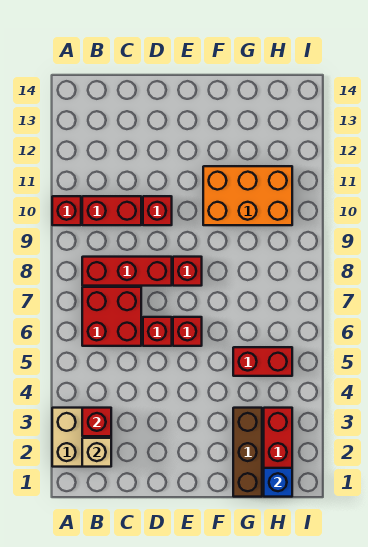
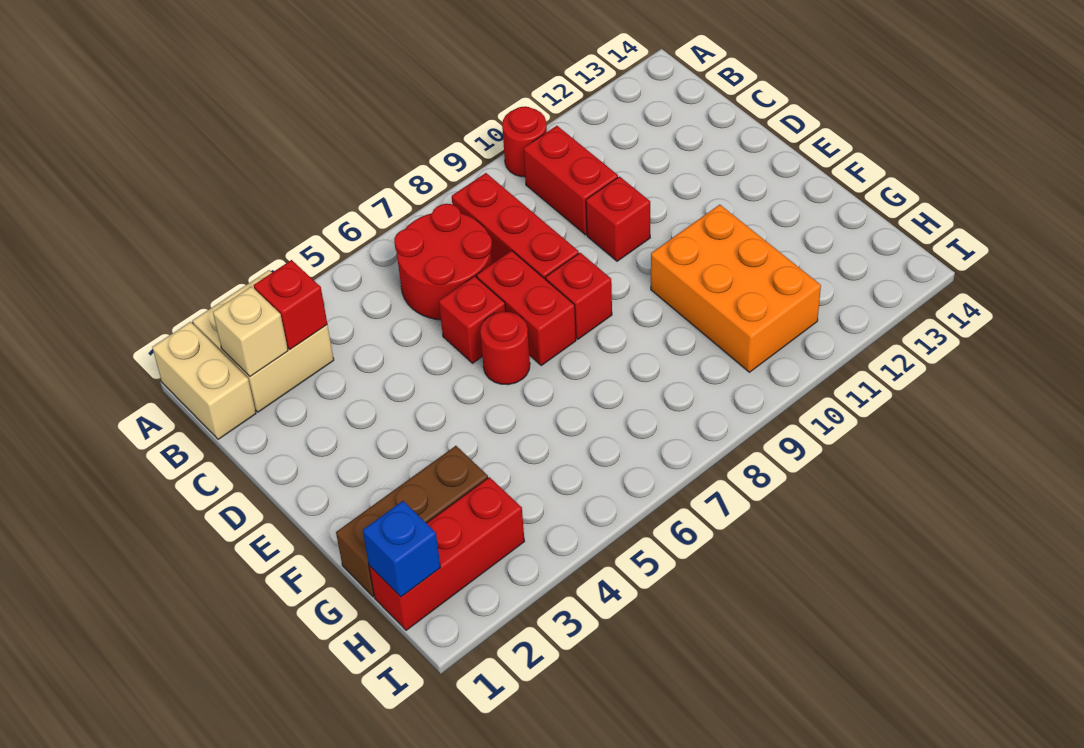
none -> tan brick A1:B1 level 1
red brick A10 level 1 -> red round brick A10 level 1
red brick B6:C7 level 1 -> red round brick B6:C7 level 1
red brick E6 level 1 -> red round brick E6 level 1
red brick G5:H5 level 1 -> red brick D7:E7 level 1

